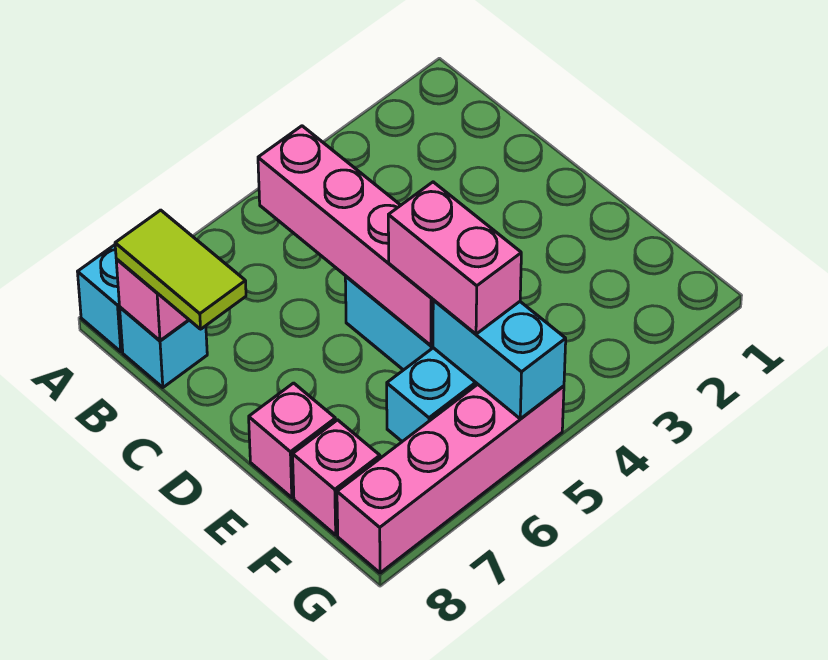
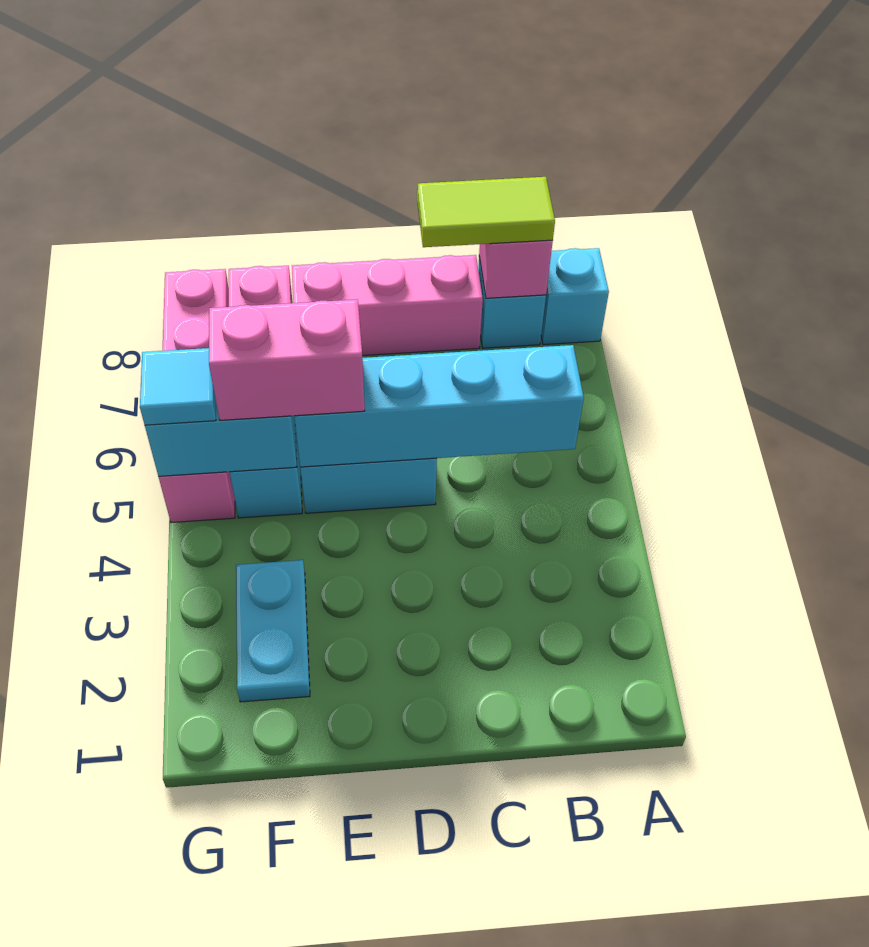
pink brick B5:E5 level 2 -> cyan brick B5:E5 level 2
pink brick E8 level 1 -> pink brick C8:E8 level 1
none -> cyan plate F2:F3 level 1
none -> cyan tile G5 level 3

